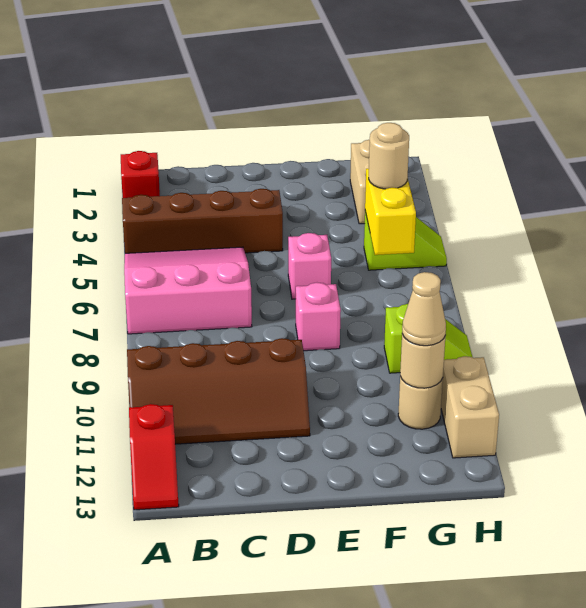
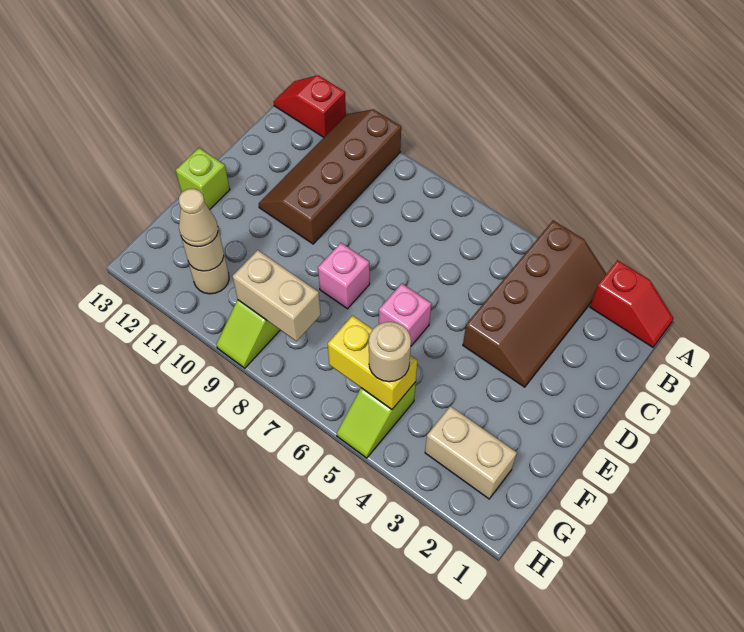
pink slope A5:C7 level 1 top 7 -> none
none -> lime brick E13 level 1
tan brick H11:H12 level 1 -> tan brick G8:G9 level 2

